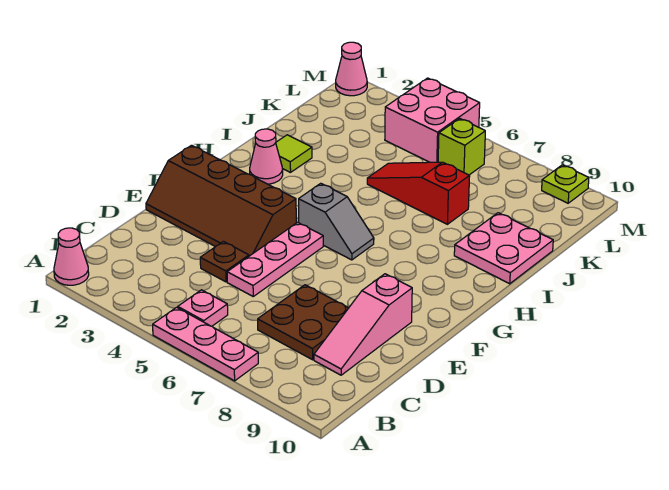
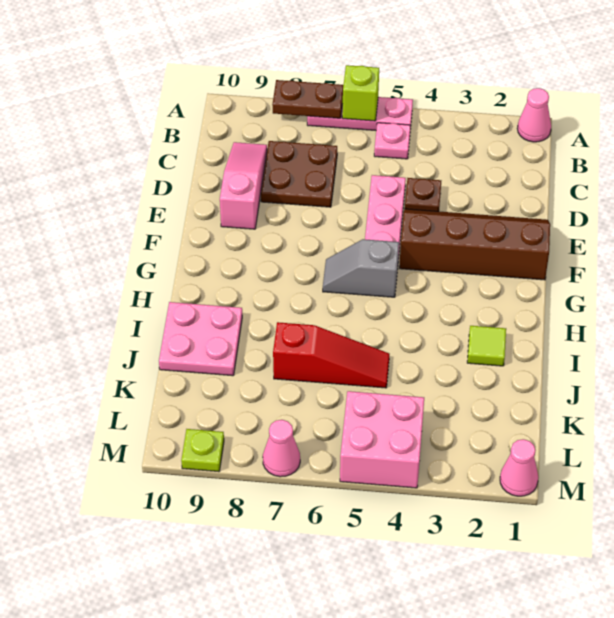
none -> brown plate A7:A8 level 2
pink cone H2 level 1 -> pink cone M7 level 1
lime brick L6 level 1 -> lime brick A6 level 2

